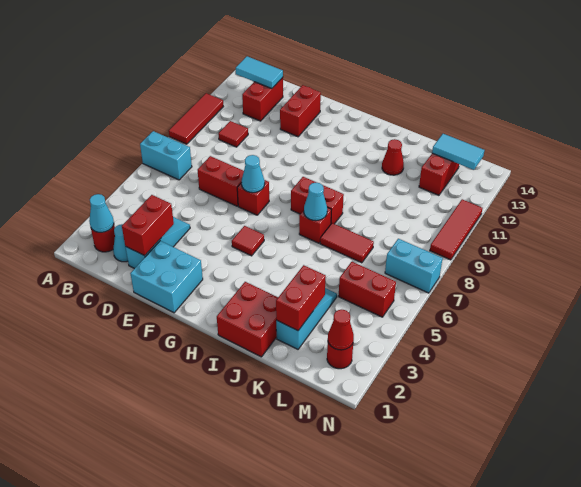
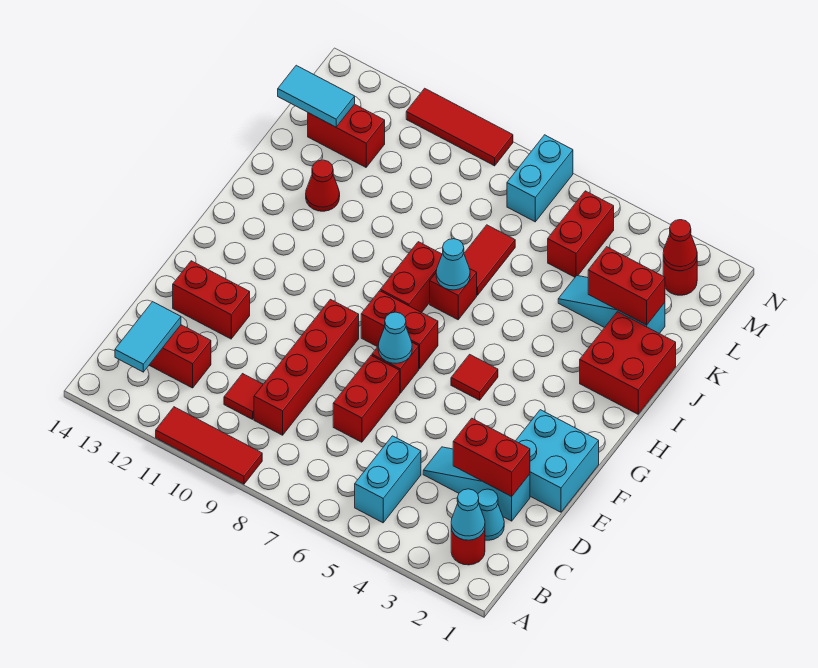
cyan brick A7:B7 level 1 -> cyan brick B5:C5 level 1
none -> red brick C9:F9 level 1
none -> red brick G7:G8 level 1
cyan tile L13:M13 level 2 -> cyan tile L13:L14 level 2

